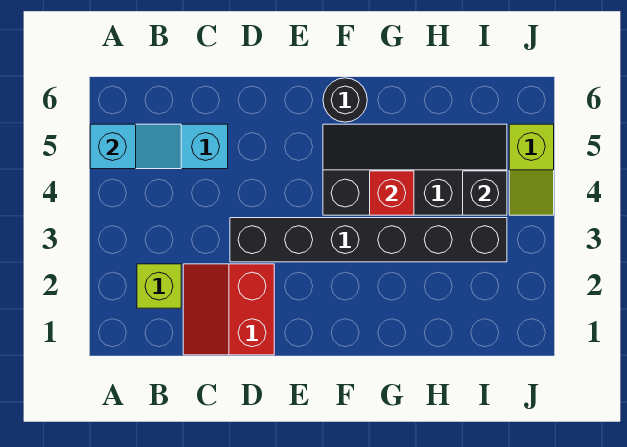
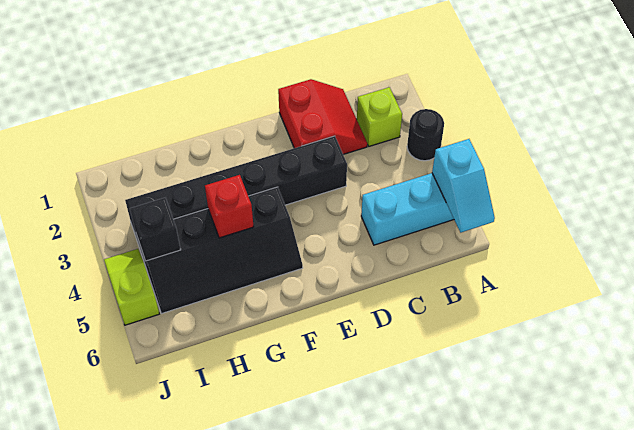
cyan slope A5:B5 level 2 top A -> cyan slope A5:A6 level 2 top 5
black round brick F6 level 1 -> black round brick A3 level 1

